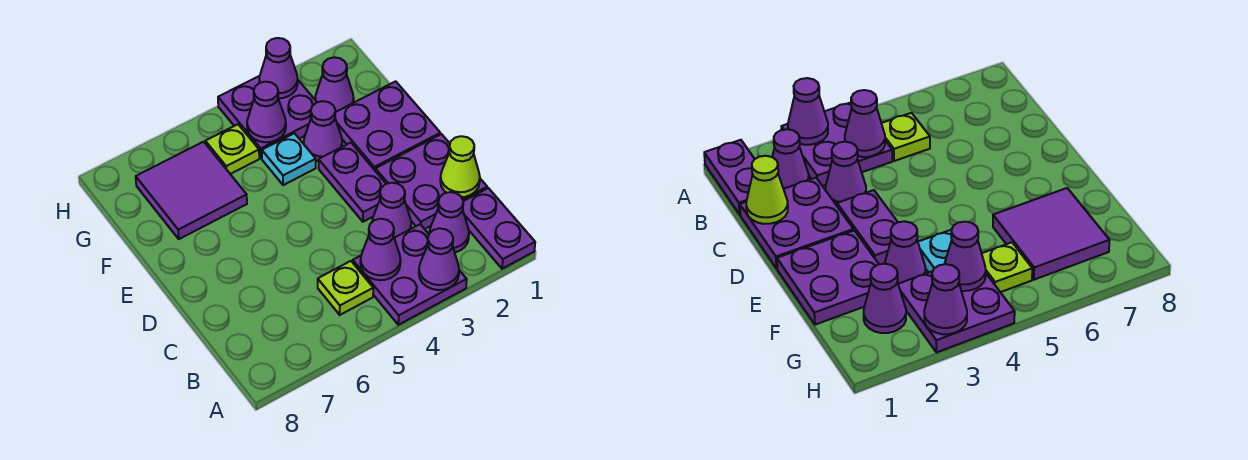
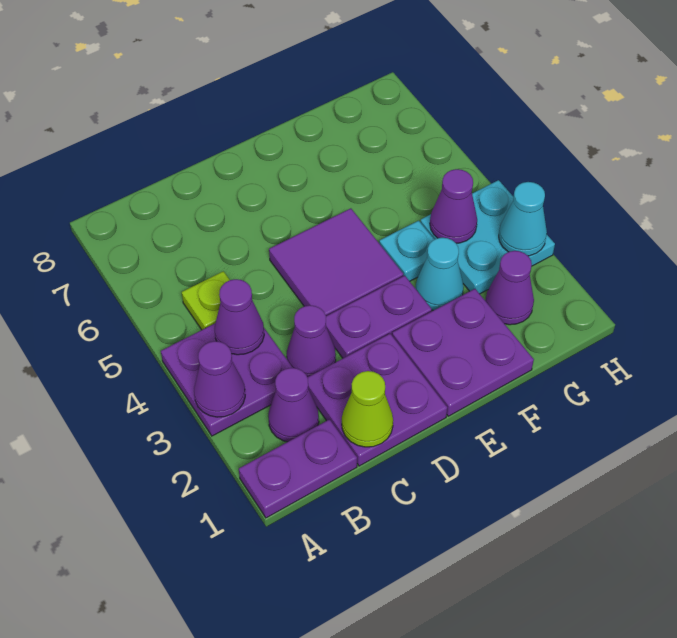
purple cone F3 level 1 -> cyan cone F3 level 1
purple tile F6:G7 level 1 -> purple tile D4:E5 level 1
purple plate G3:H4 level 1 -> cyan plate G3:H4 level 1
lime plate G5 level 1 -> none
purple cone H3 level 2 -> cyan cone H3 level 2

